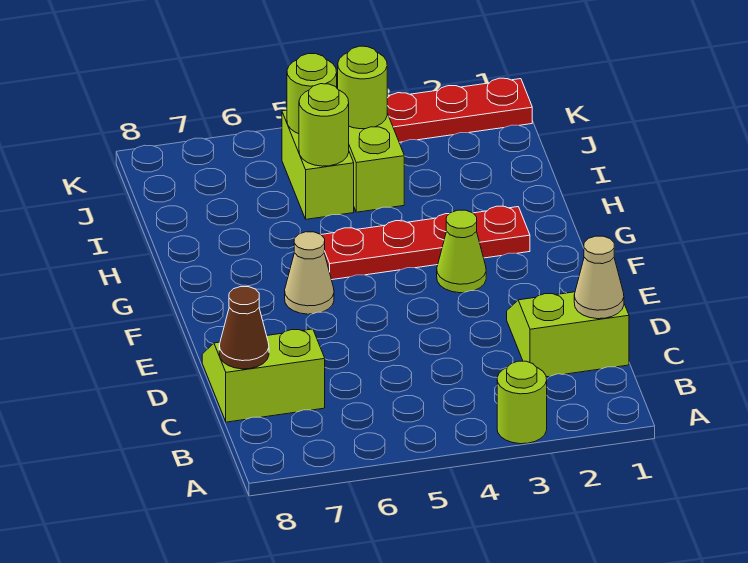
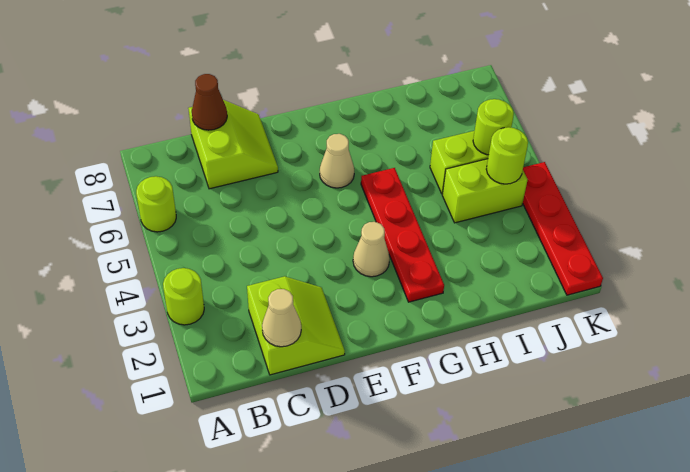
lime cone F3 level 1 -> tan cone F3 level 1
lime round brick I5 level 2 -> lime round brick A6 level 1

